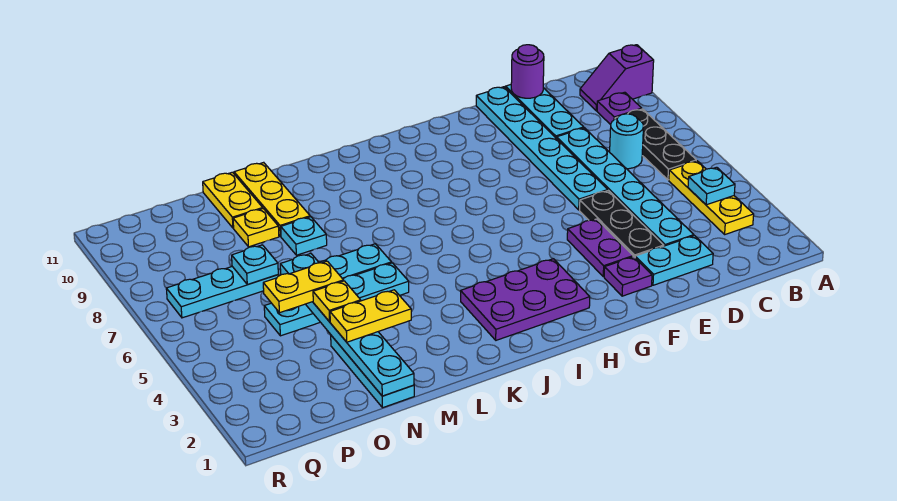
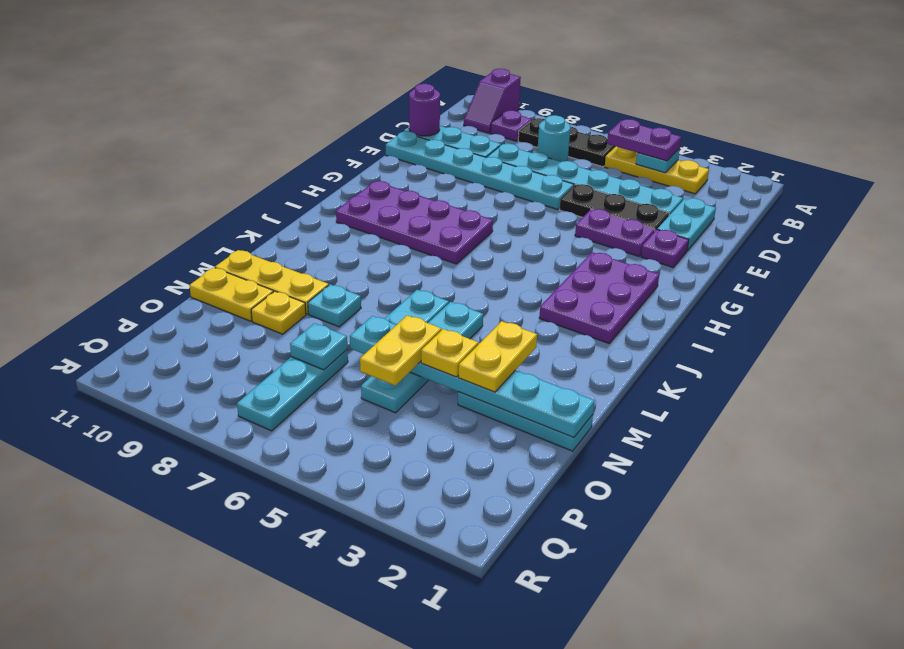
none -> purple plate B4:B5 level 3
none -> purple plate H7:I10 level 1

